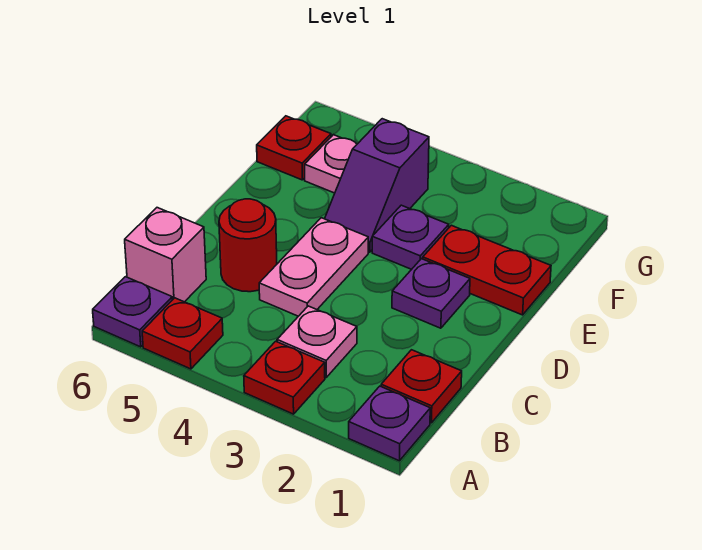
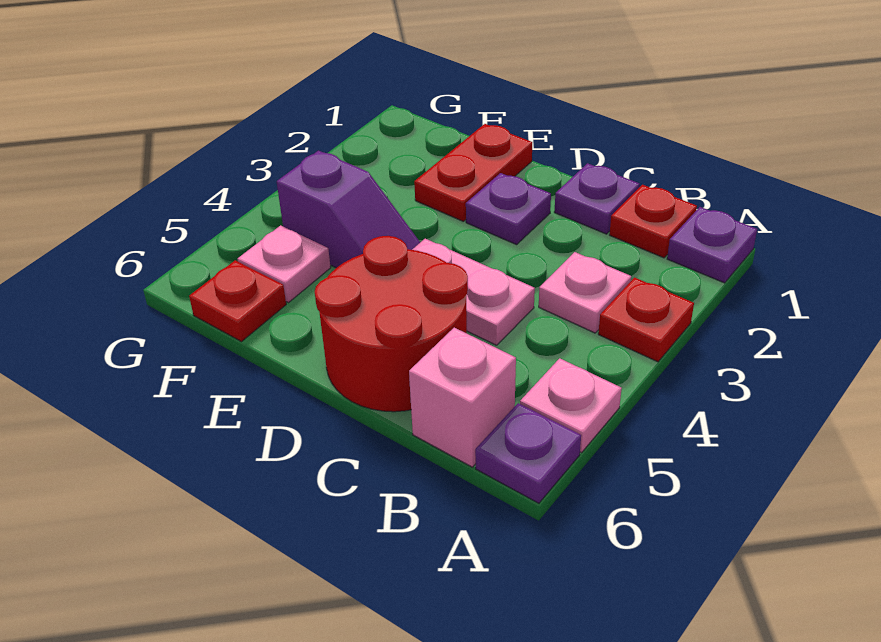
red plate A5 level 1 -> pink plate A5 level 1
red round brick C5 level 1 -> red round brick C5:D6 level 1
purple plate E3 level 1 -> purple plate C1 level 1

